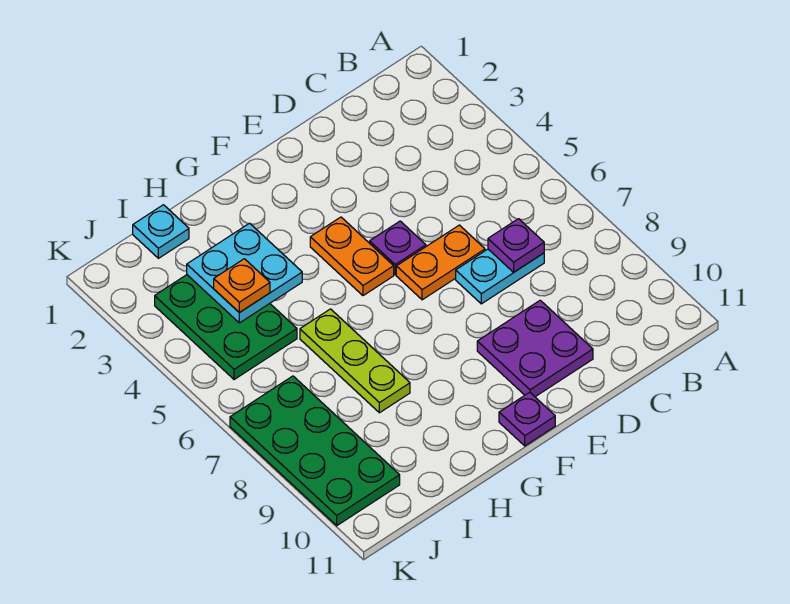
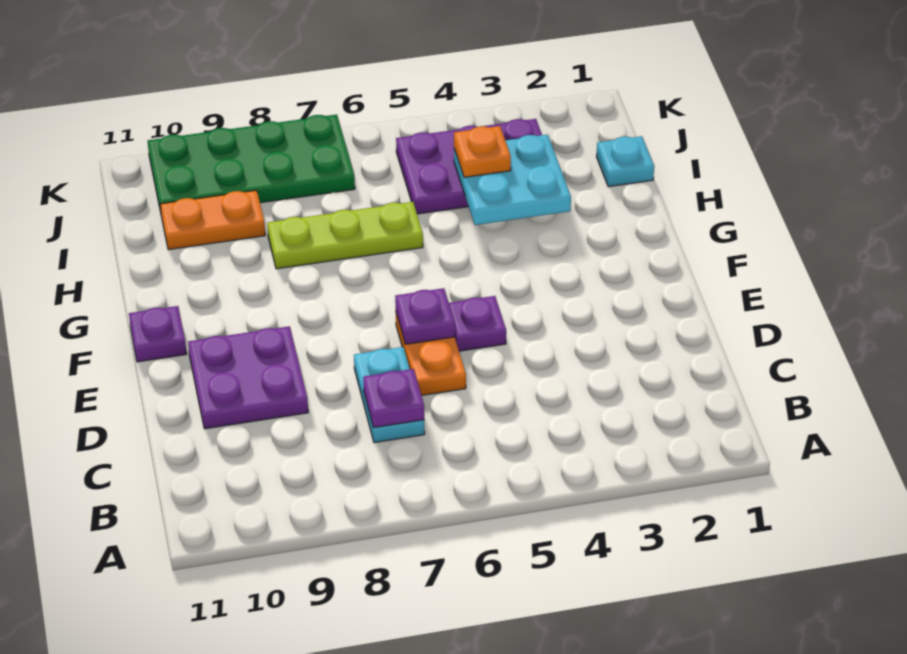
none -> purple plate E6 level 2
orange plate F4:F5 level 1 -> orange plate I9:I10 level 1
green plate I3:J5 level 1 -> purple plate I3:J5 level 1

